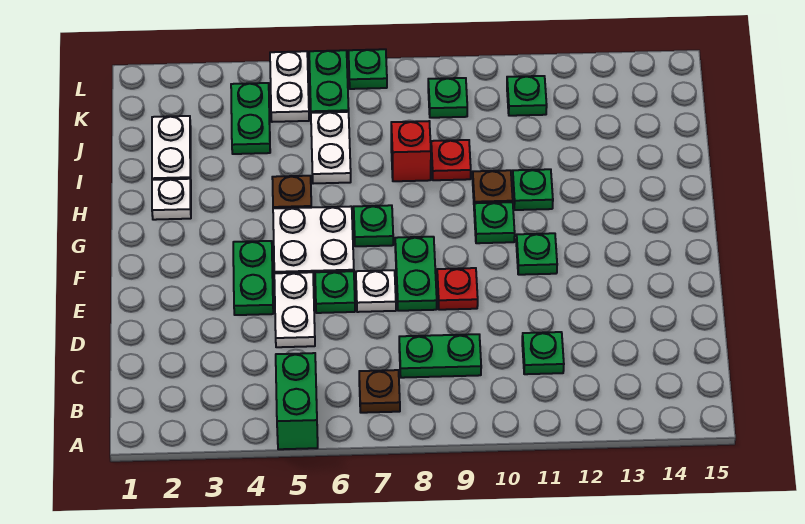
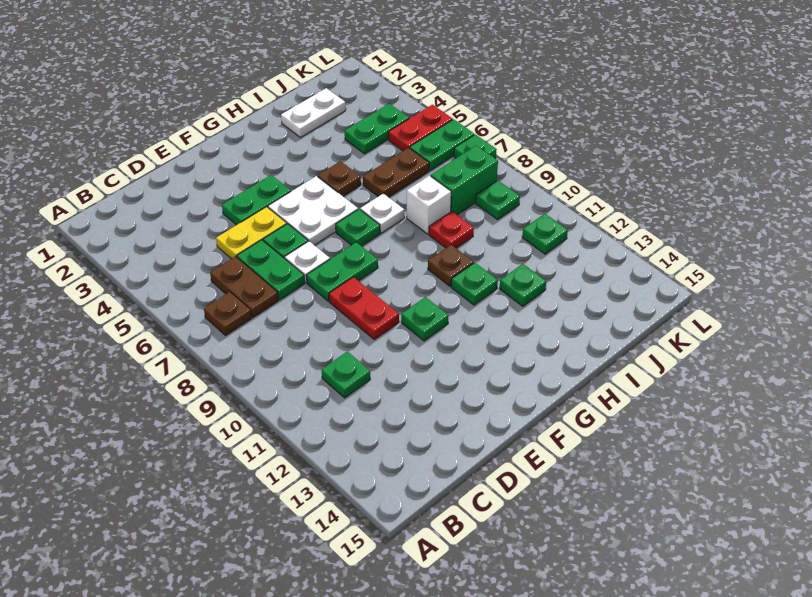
green brick A5:B5 level 1 -> green brick J8:K8 level 1
none -> brown plate C6:C7 level 1
green plate C8:C9 level 1 -> green plate D6:D7 level 1
white plate D5:E5 level 1 -> yellow plate D5:E5 level 1
red plate E9 level 1 -> red plate E9:E10 level 1
green plate G10 level 1 -> green plate I12 level 1
white plate H2 level 1 -> white plate H7 level 1
white plate I6:J6 level 1 -> brown plate I6:J6 level 1
red brick I8 level 1 -> white brick I8 level 1
white plate K5:L5 level 1 -> red plate K5:L5 level 1

